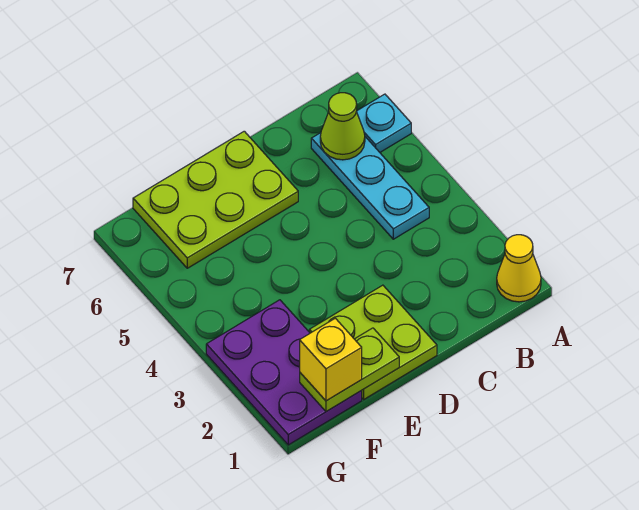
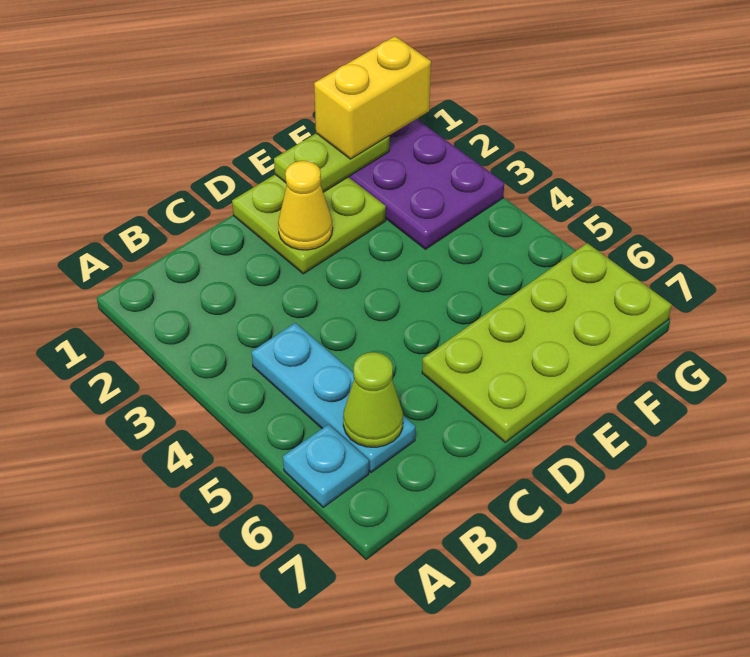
yellow cone A1 level 1 -> yellow cone D2 level 2
lime plate D6:F7 level 1 -> lime plate D6:G7 level 1
yellow brick F1 level 3 -> yellow brick F1:G1 level 3

